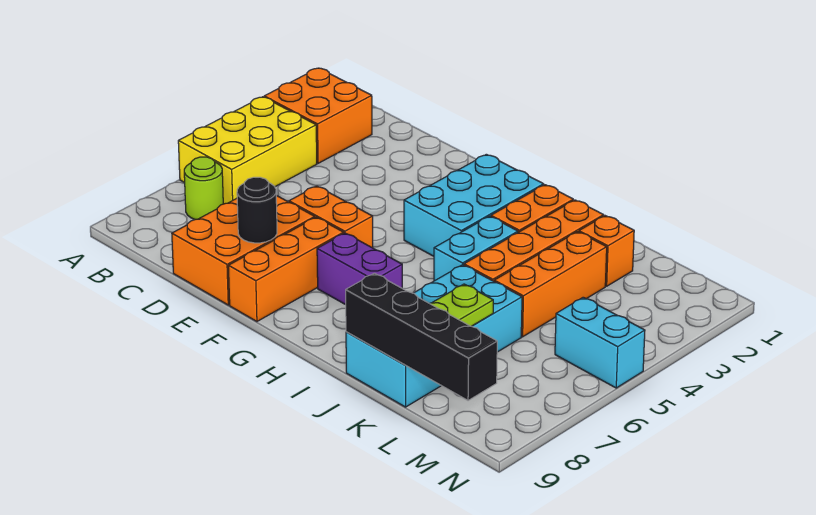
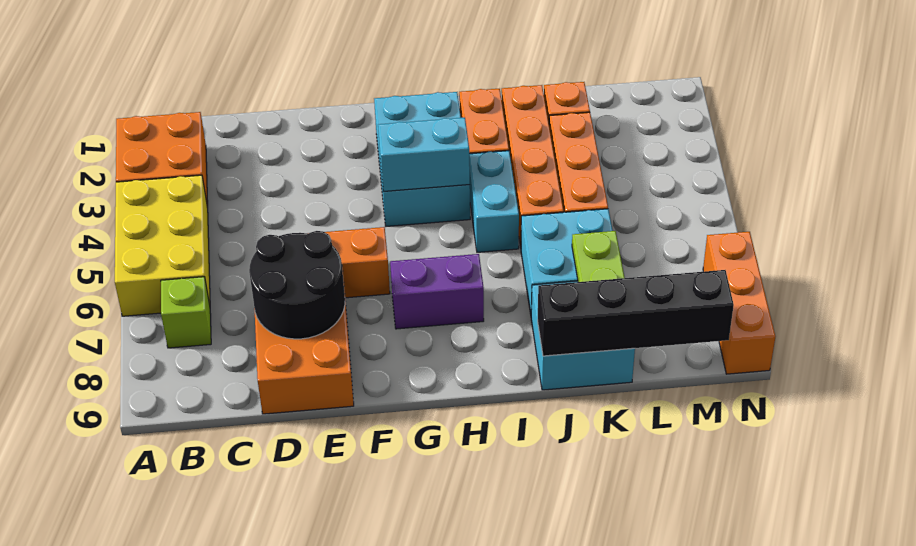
lime round brick B7 level 1 -> lime brick B7 level 1
black round brick E8 level 2 -> black round brick D7:E8 level 2
orange brick F7:F9 level 1 -> orange brick N7:N9 level 1
cyan brick M5:N5 level 1 -> cyan brick G4:H4 level 2

